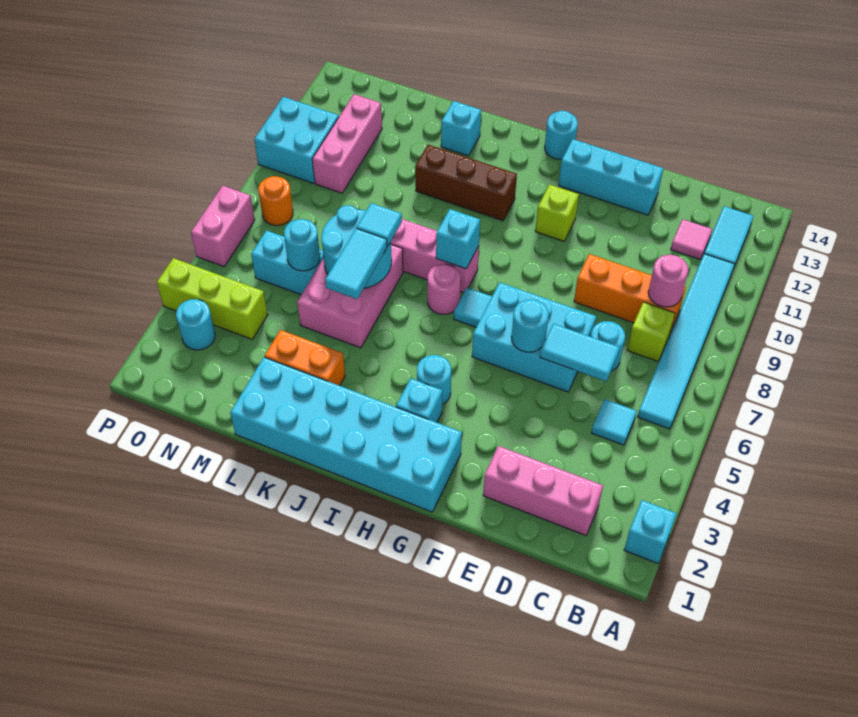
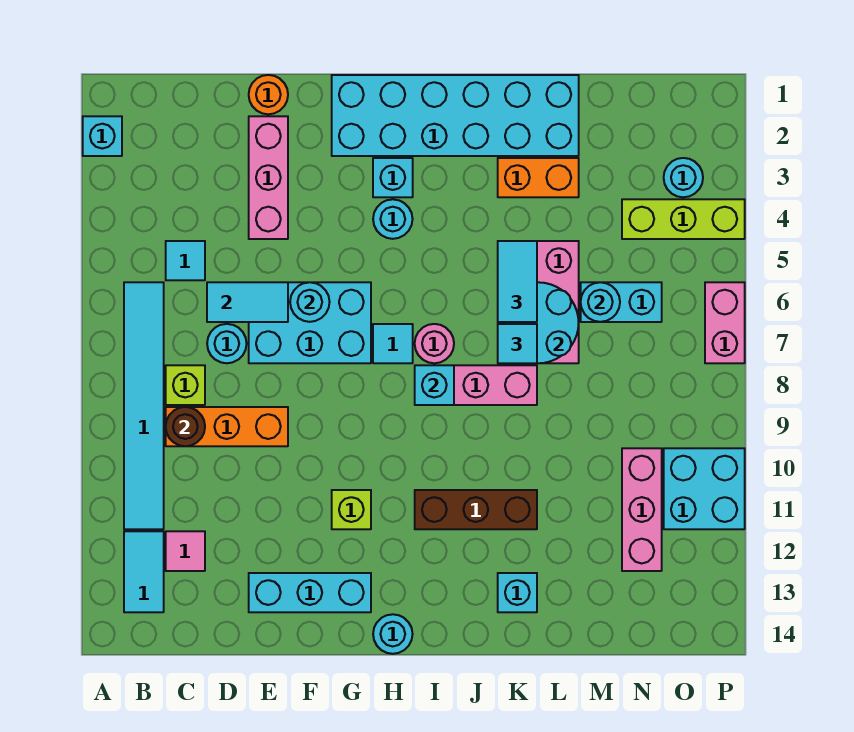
pink brick C2:E2 level 1 -> pink brick E2:E4 level 1
pink round brick C9 level 2 -> brown round brick C9 level 2
orange round brick O8 level 1 -> orange round brick E1 level 1

